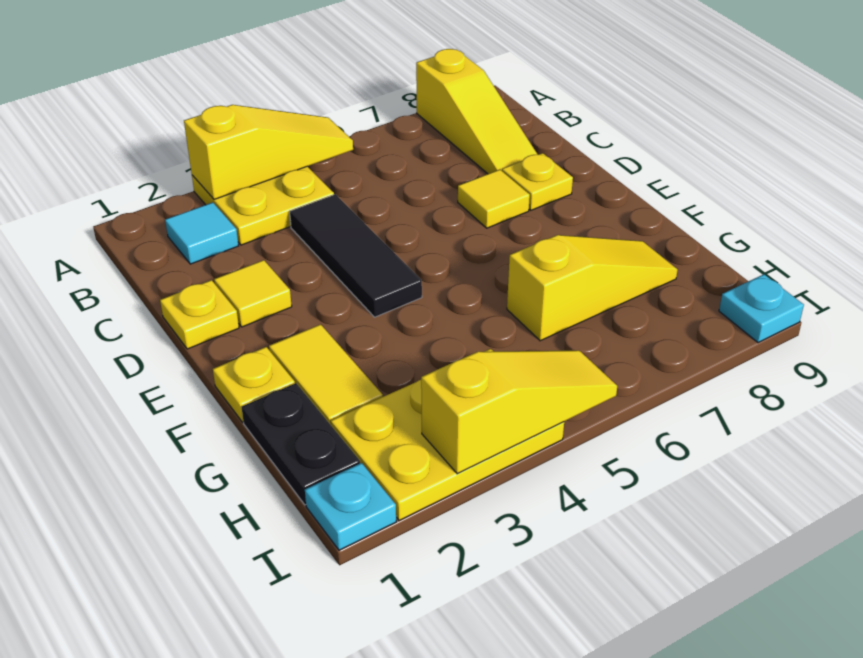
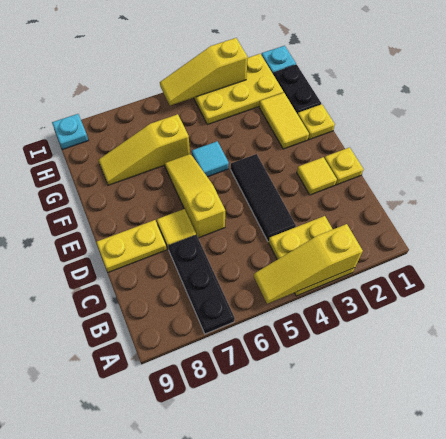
none -> black plate A7:C7 level 1
yellow slope A8:C8 level 1 top A -> yellow slope D6:F6 level 1 top D
cyan tile B2 level 1 -> cyan tile F5 level 1
yellow plate D8 level 1 -> yellow plate D8:D9 level 1

